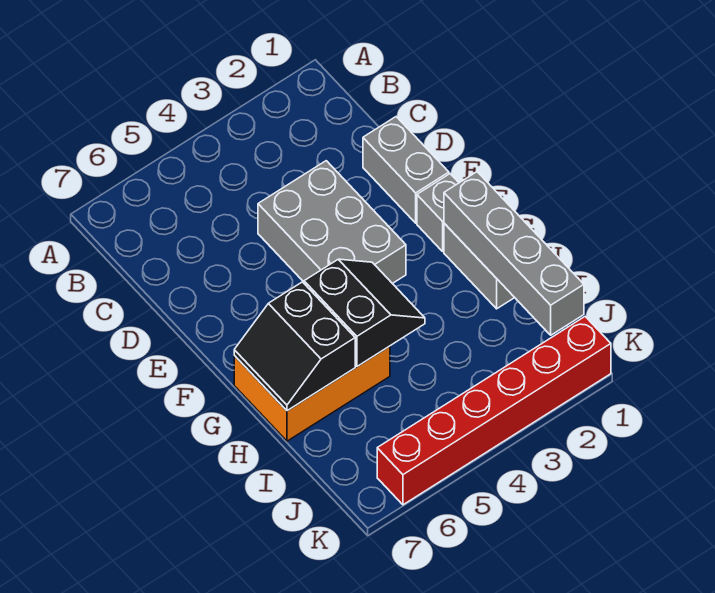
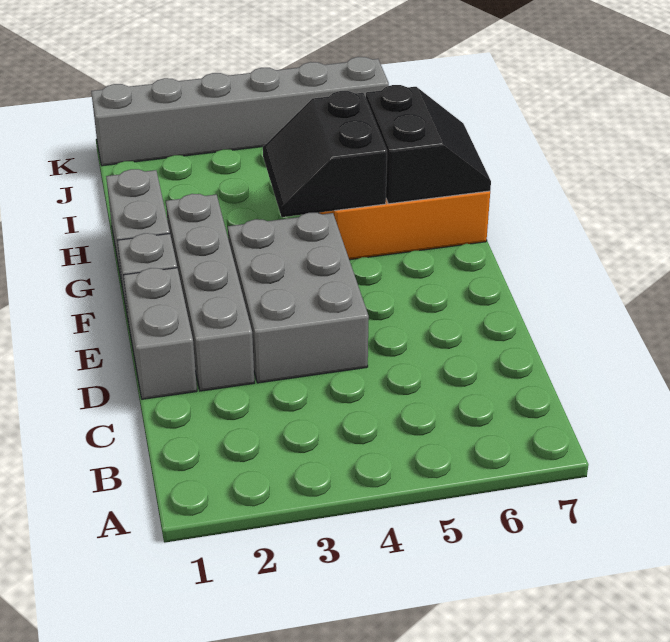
grey brick G1:J1 level 2 -> grey brick D2:G2 level 1
red brick K1:K6 level 1 -> grey brick K1:K6 level 1

